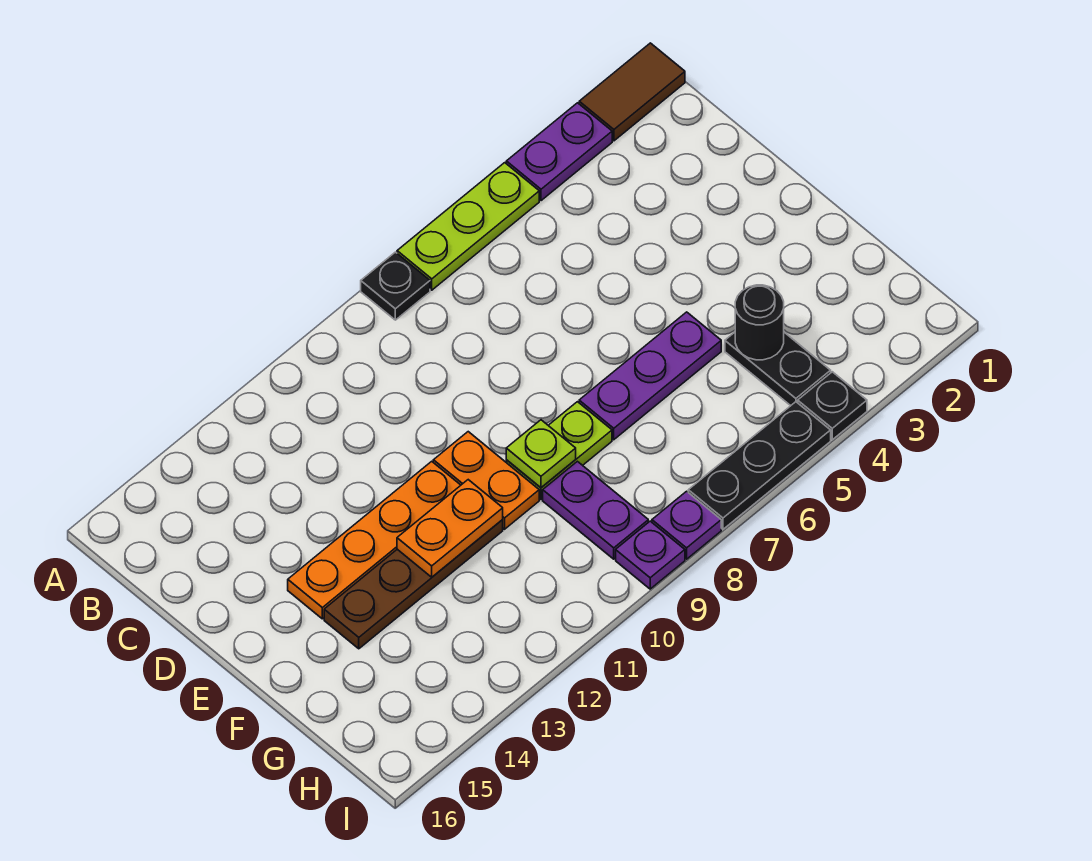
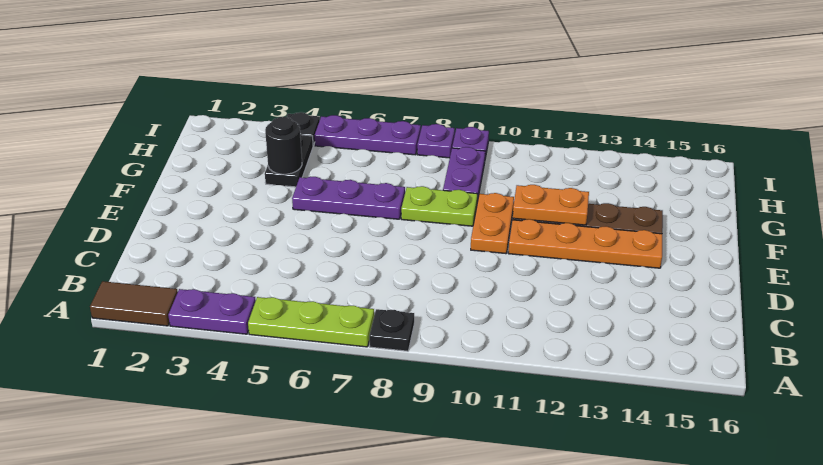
lime plate F9 level 2 -> none
black plate I5:I7 level 1 -> purple plate I5:I7 level 1

